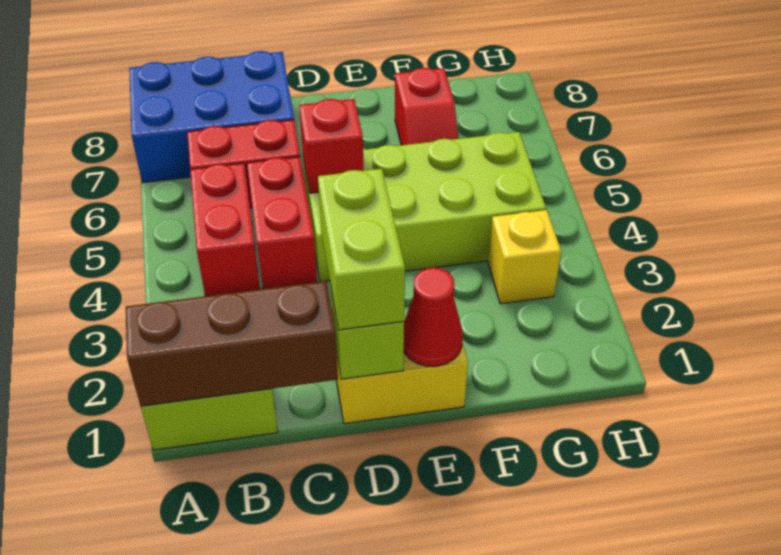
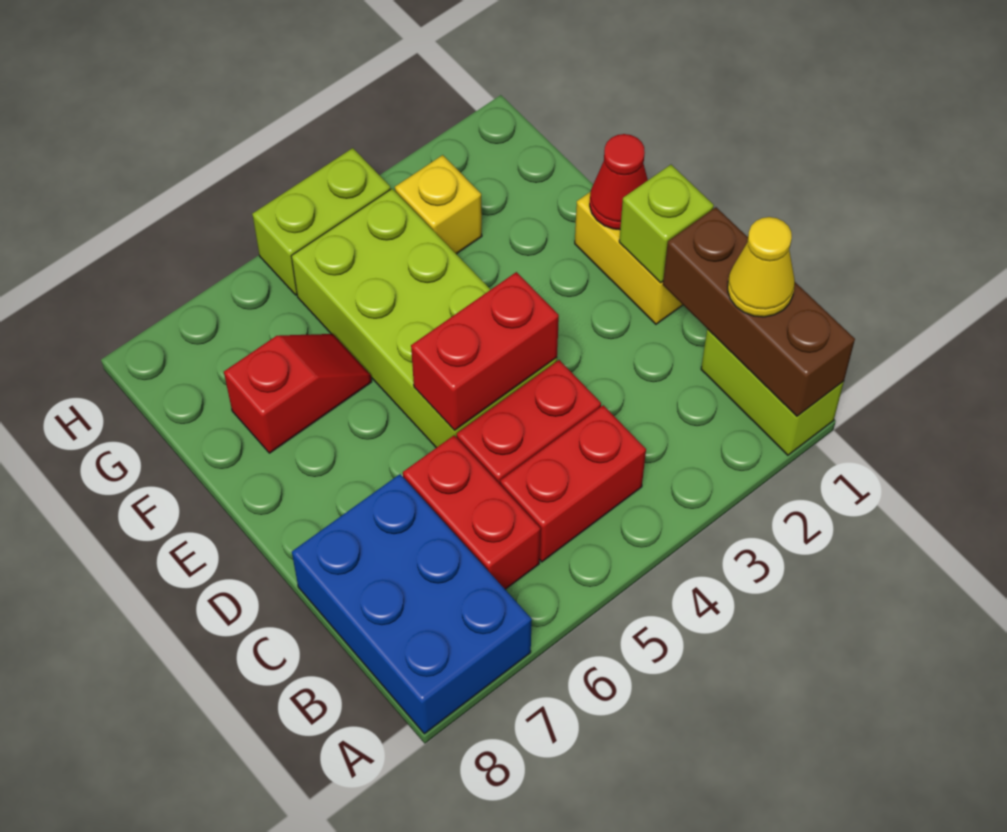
none -> yellow cone B1 level 3
lime brick D1:D2 level 3 -> lime brick H4:H5 level 1
red brick D5 level 2 -> red brick D4:D5 level 2

